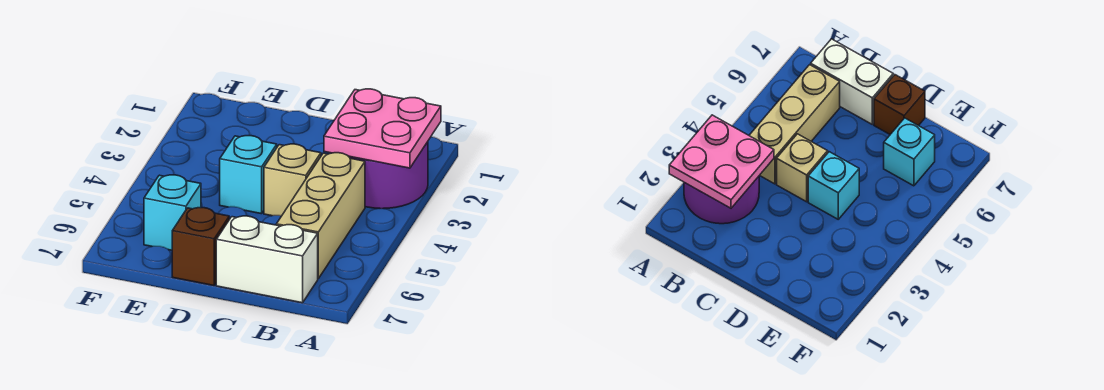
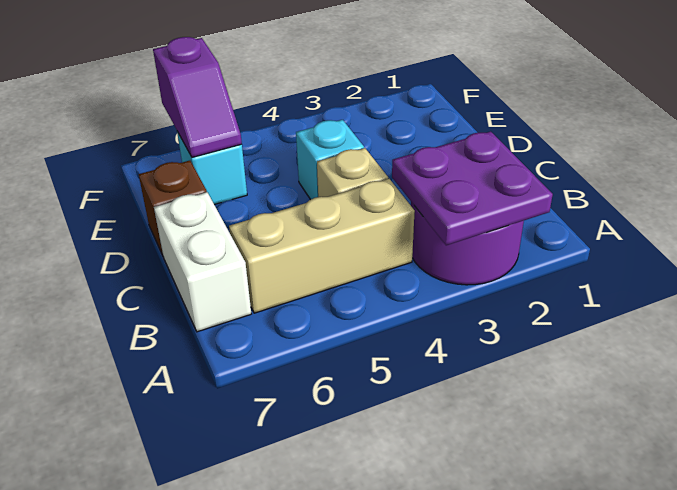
pink plate A2:B3 level 2 -> purple plate A2:B3 level 2
none -> purple slope E6:F6 level 2 top F

